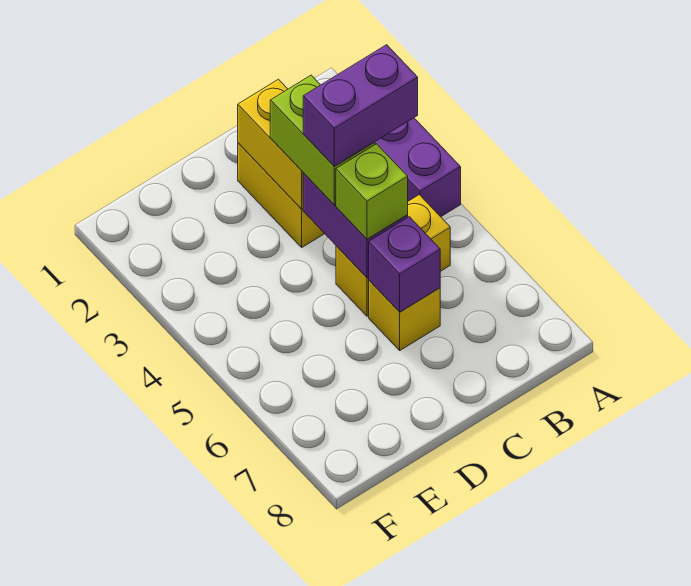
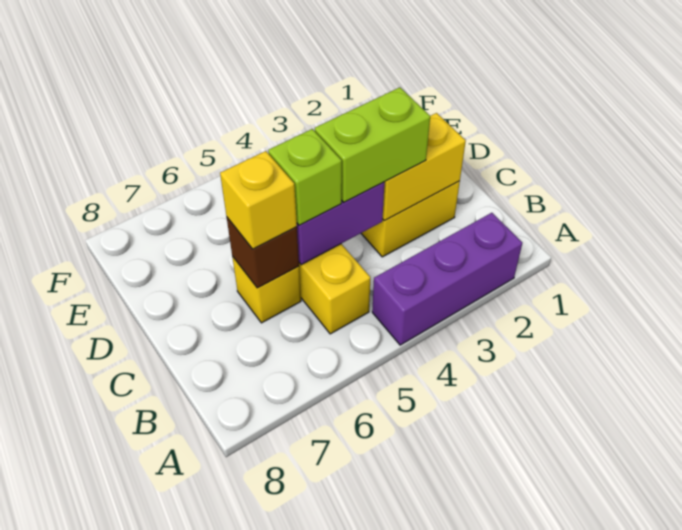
purple brick B4:C4 level 4 -> none
purple brick C6 level 2 -> brown brick C6 level 2
none -> yellow brick C6 level 3

